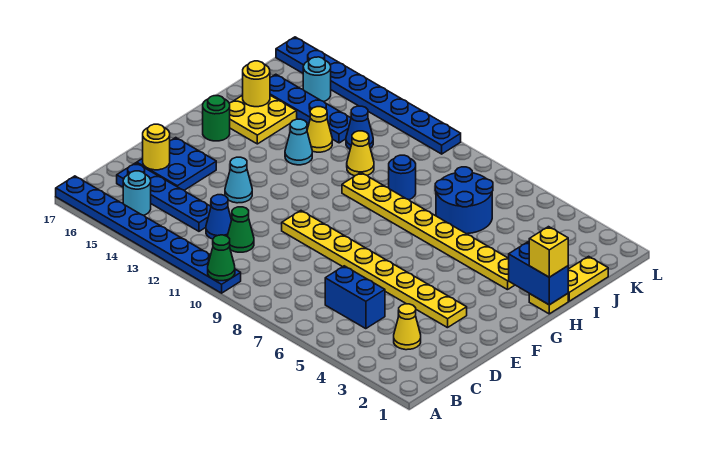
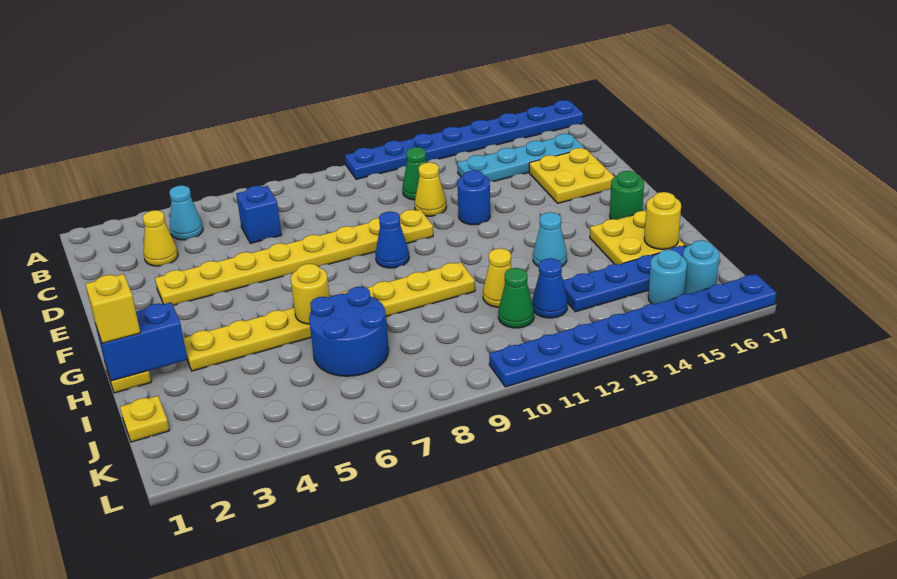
green cone A10 level 2 -> green cone J11 level 1
cyan round brick B15 level 1 -> cyan round brick K16 level 1
blue brick C5:C6 level 1 -> blue brick C6 level 1
blue cone C12 level 1 -> blue cone F9 level 1
blue plate C13:C16 level 1 -> cyan plate C13:C16 level 1
blue plate D15:E16 level 1 -> yellow plate D15:E16 level 1
yellow round brick D16 level 2 -> yellow round brick H6 level 2
cyan cone E13 level 1 -> cyan cone B4 level 1
yellow plate I1:J1 level 1 -> yellow plate J1 level 1
blue round brick I9 level 1 -> blue round brick E12 level 1
yellow cone I13 level 1 -> yellow cone D11 level 1

